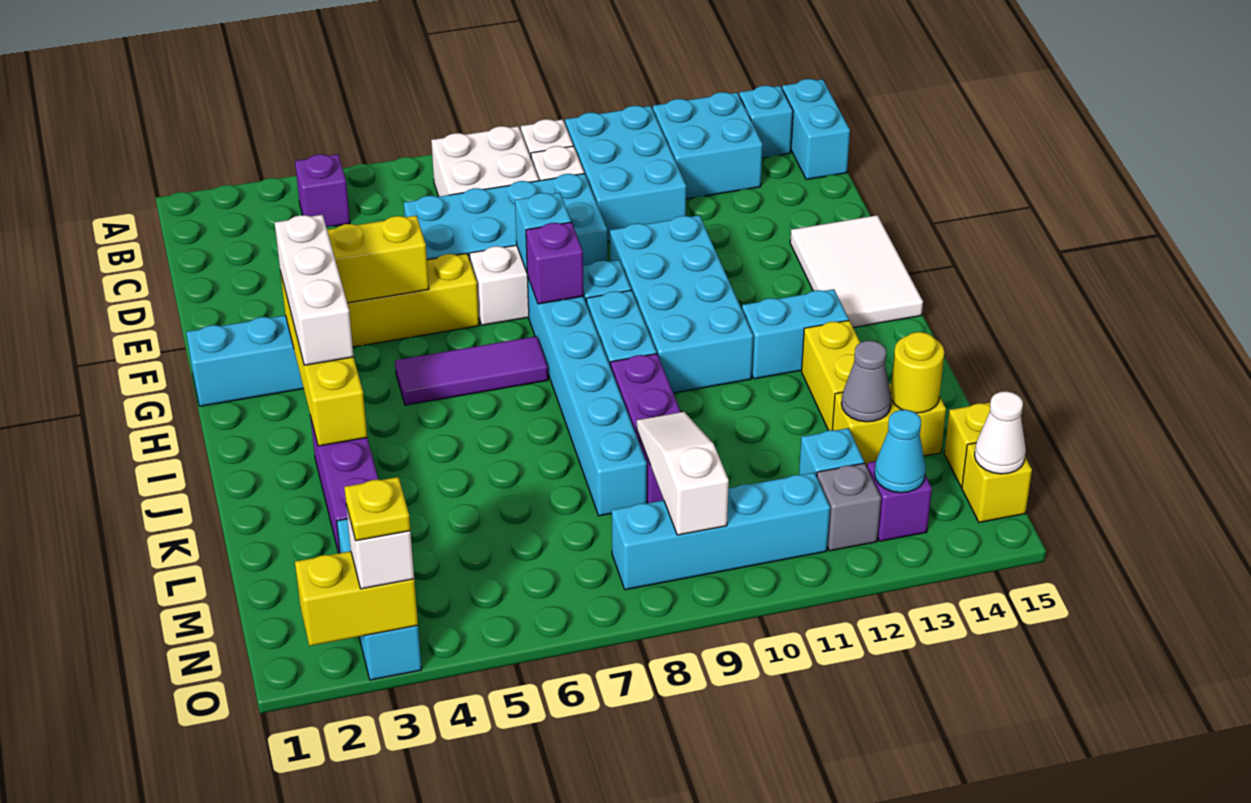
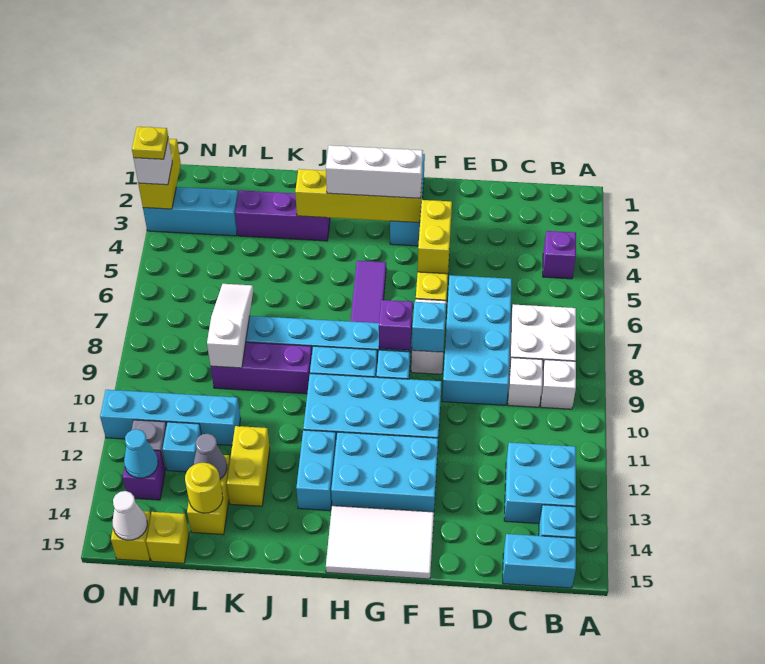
cyan brick B10:D11 level 1 -> cyan brick F12:H13 level 1
yellow brick J13:K13 level 1 -> yellow brick K12:K13 level 1
white slope L9:N9 level 2 top N -> white slope L7:L9 level 2 top 9
cyan brick N8:N11 level 1 -> cyan brick L11:O11 level 1

